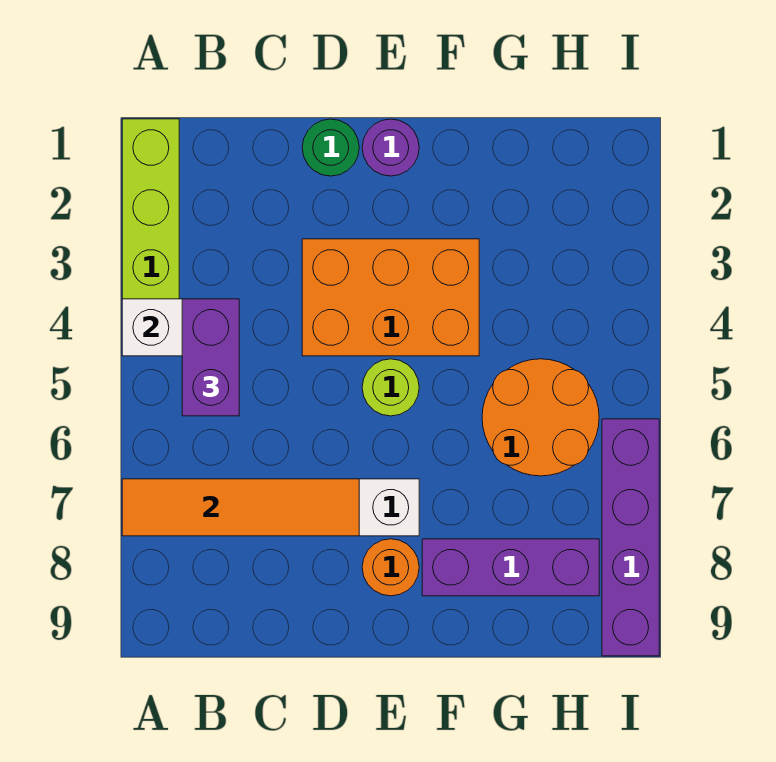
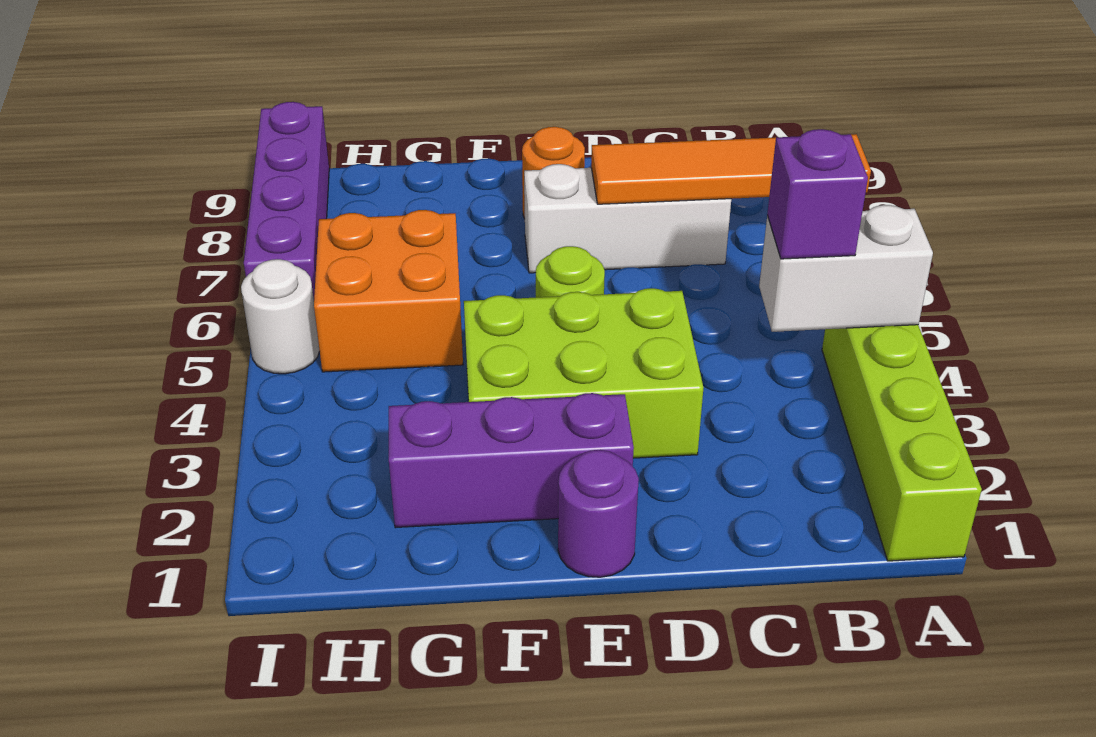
purple brick B4:B5 level 3 -> purple brick B4 level 3
green round brick D1 level 1 -> none
orange brick D3:F4 level 1 -> lime brick D3:F4 level 1
purple brick F8:H8 level 1 -> purple brick E2:G2 level 1
orange round brick G5:H6 level 1 -> orange brick G5:H6 level 1
none -> white round brick I5 level 1

